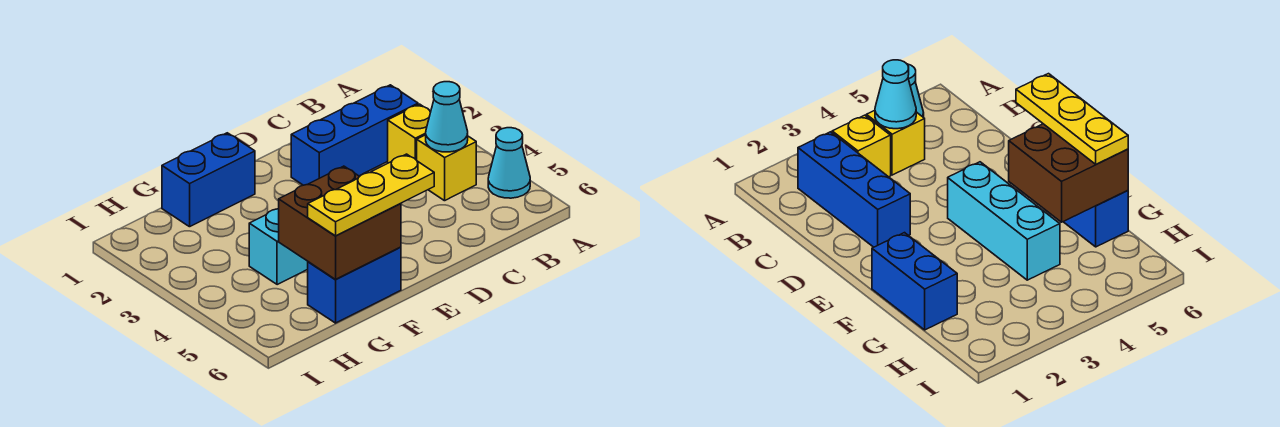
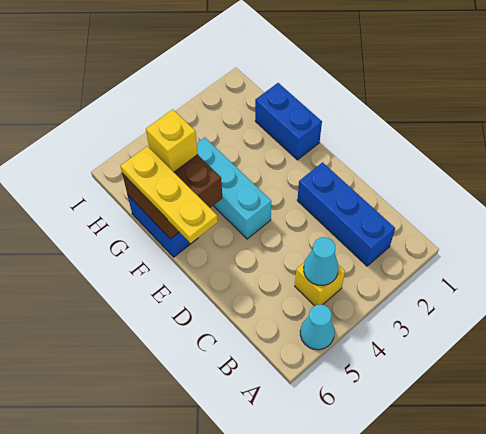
yellow brick B3 level 1 -> yellow brick G5 level 3

